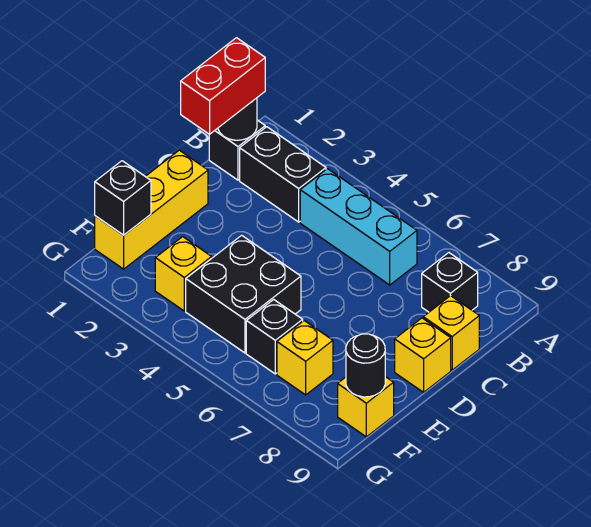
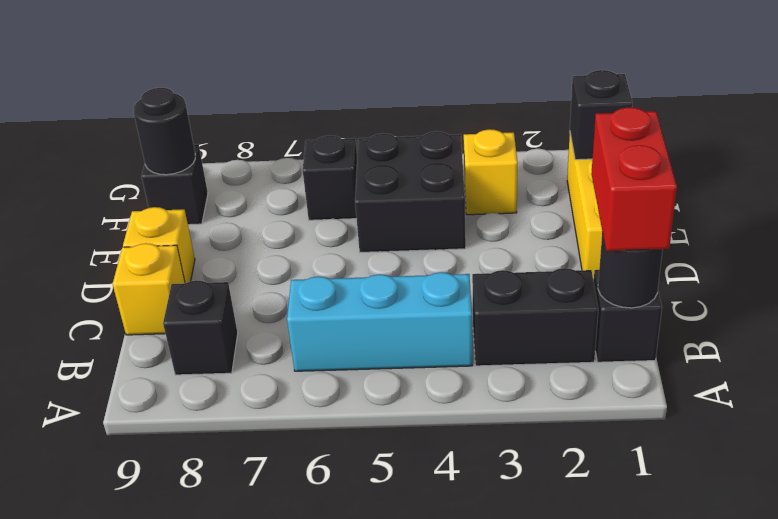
yellow brick F7 level 1 -> none
yellow brick F9 level 1 -> black brick F9 level 1

